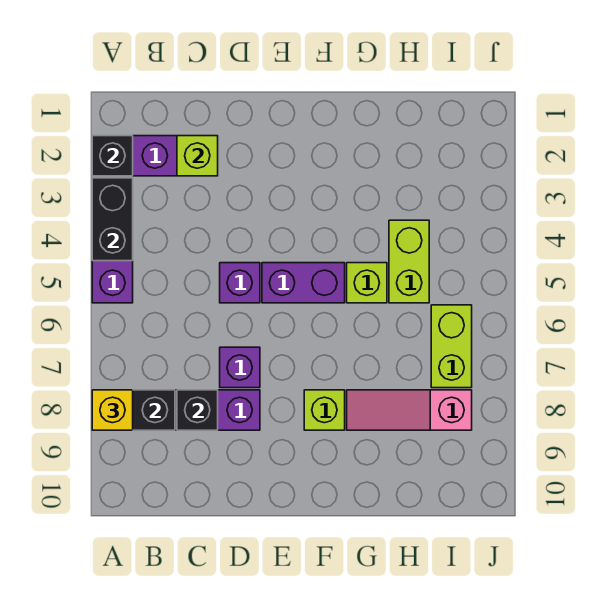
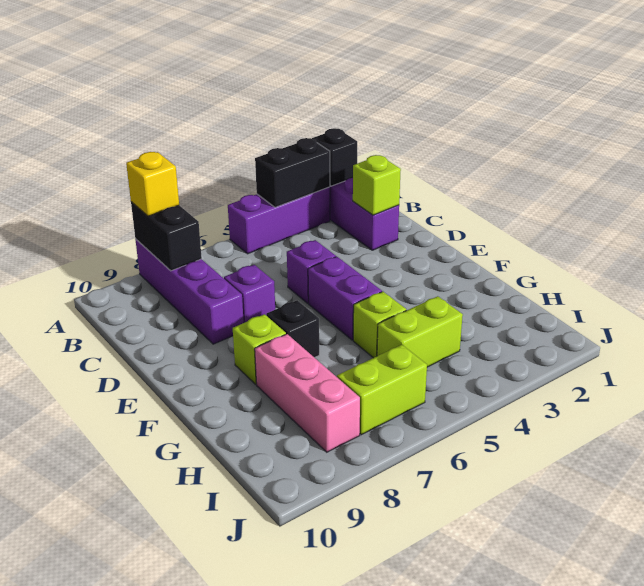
black brick C8 level 2 -> black brick F7 level 1
pink slope G8:I8 level 1 top I -> pink brick G8:I8 level 1

